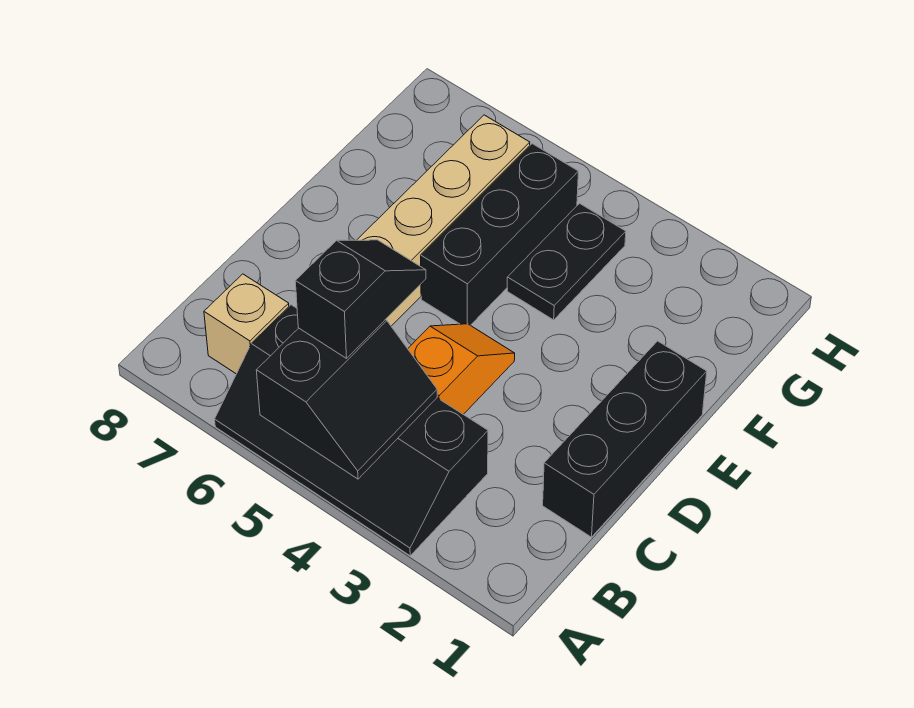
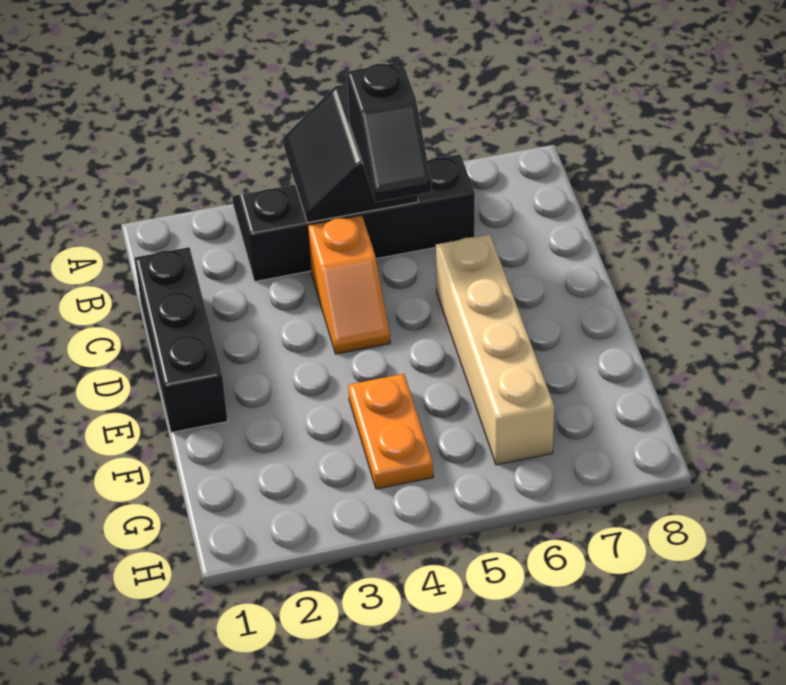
tan brick B7 level 1 -> none
black brick E5:G5 level 1 -> none
black plate F4:G4 level 1 -> orange plate F4:G4 level 1

